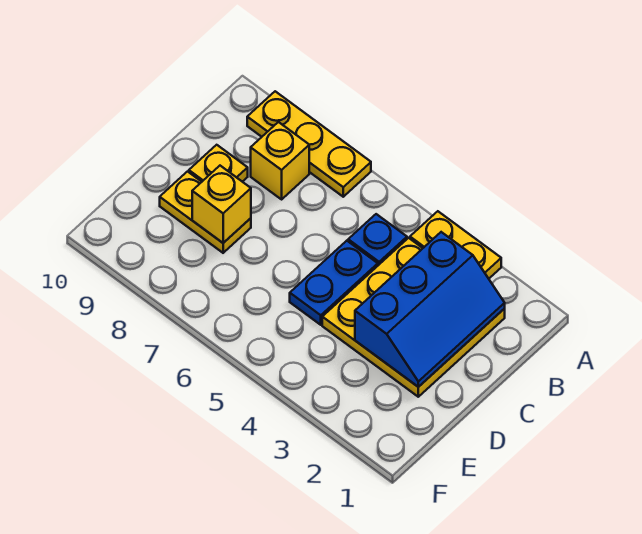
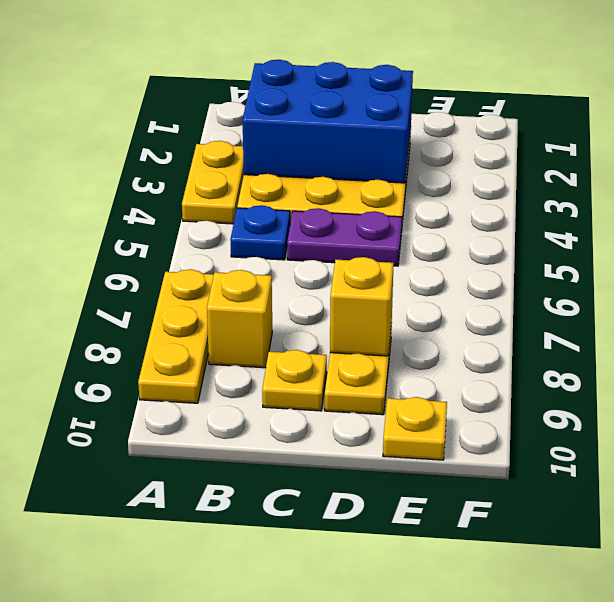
blue slope B2:D3 level 2 top 3 -> blue brick B2:D3 level 2
blue plate C5:D5 level 1 -> purple plate C5:D5 level 1
none -> yellow plate E10 level 1

